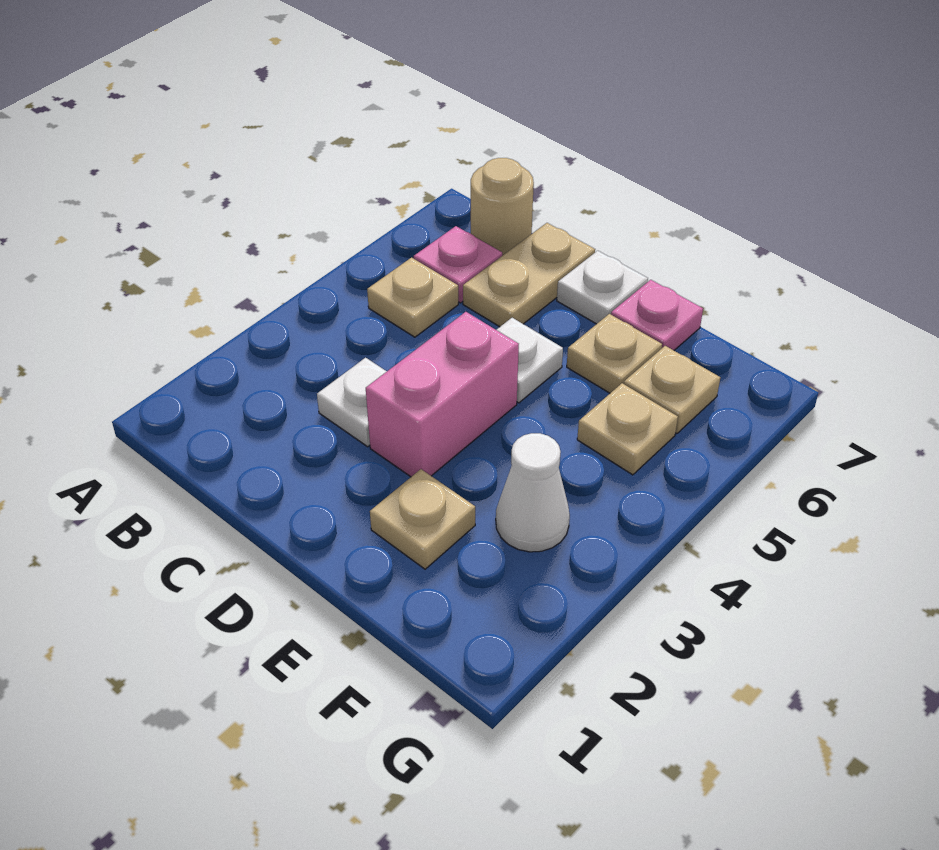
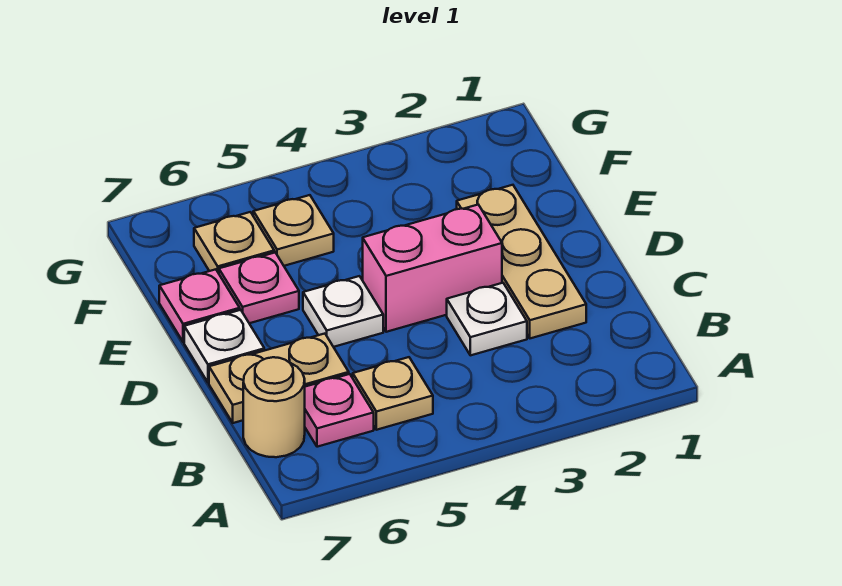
tan plate E2 level 1 -> tan plate C2:E2 level 1
tan plate E6 level 1 -> pink plate E6 level 1
white cone F3 level 1 -> none

